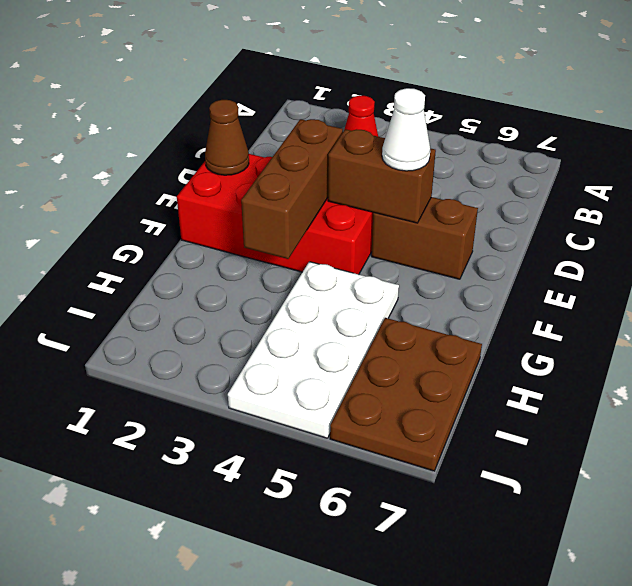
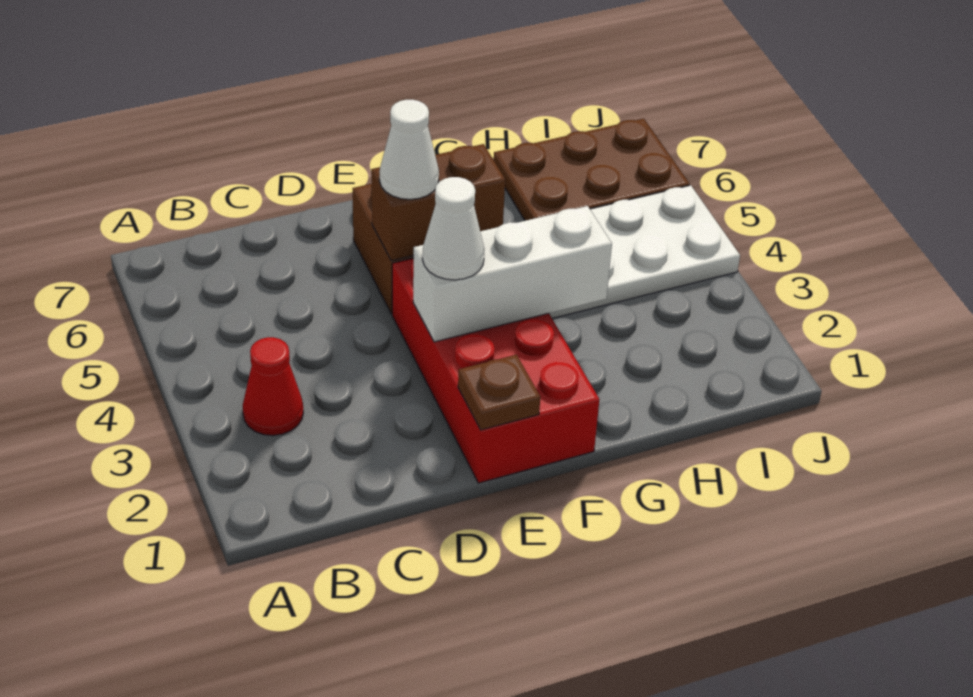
brown cone E1 level 2 -> brown plate E1 level 2
brown brick E3:G3 level 2 -> white brick E3:G3 level 2
none -> white cone E3 level 3
brown brick E4:E5 level 2 -> brown brick E5:F5 level 2

